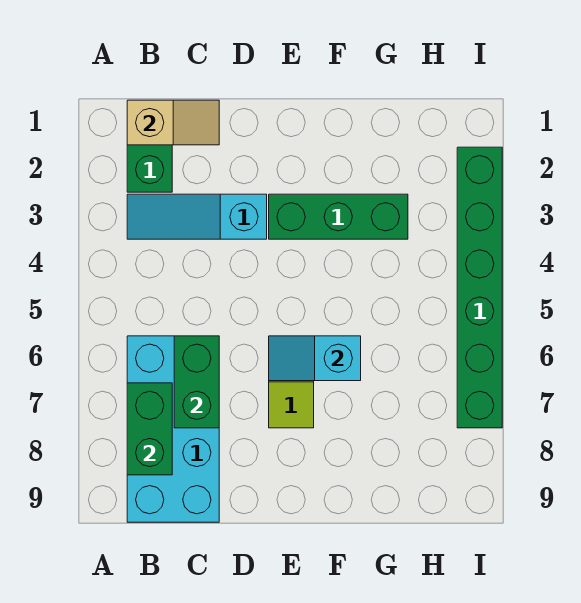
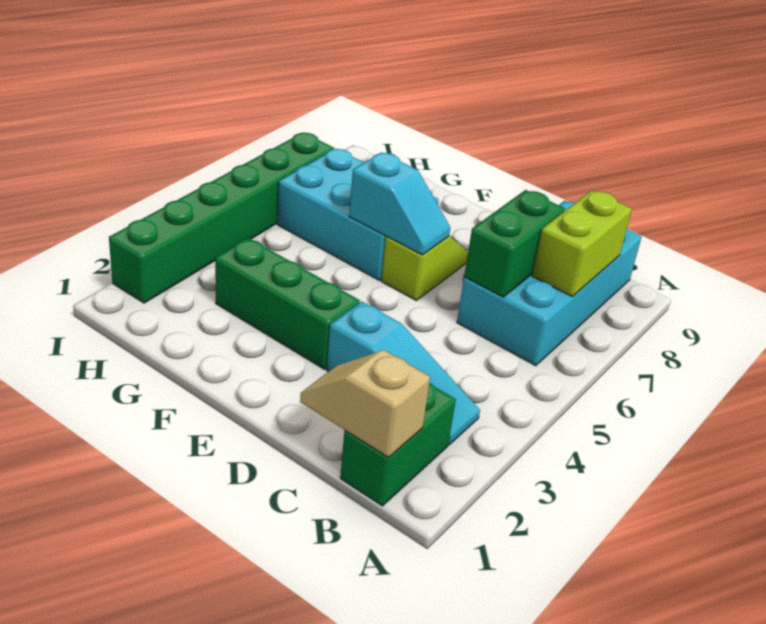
green brick B7:B8 level 2 -> lime brick B7:B8 level 2
none -> cyan brick F6:H7 level 1

